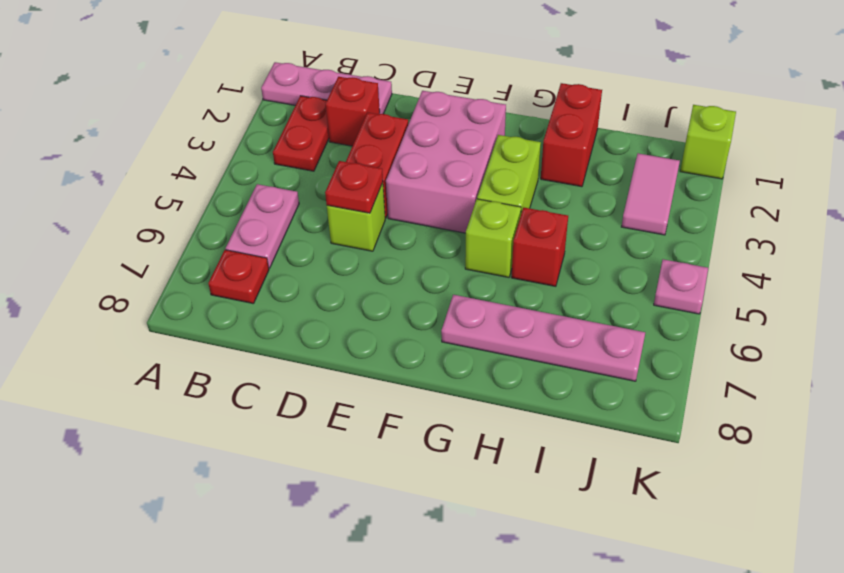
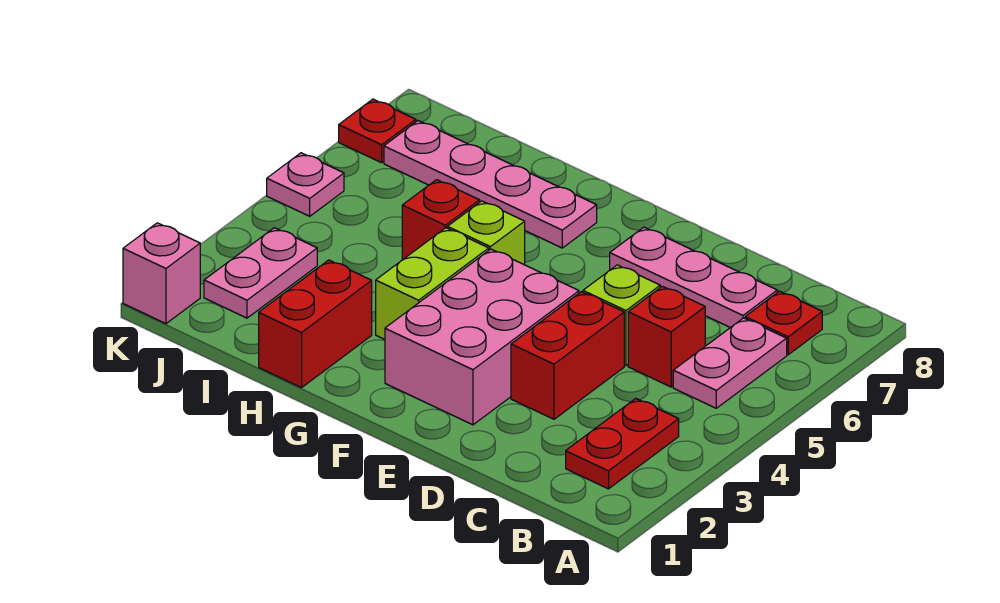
pink plate A1:C1 level 1 -> pink plate C7:E7 level 1
red brick C2 level 1 -> red brick C5 level 1
red plate D5 level 2 -> red plate K7 level 1
pink tile J2:J3 level 1 -> pink plate J2:J3 level 1
lime brick K1 level 1 -> pink brick K1 level 1

